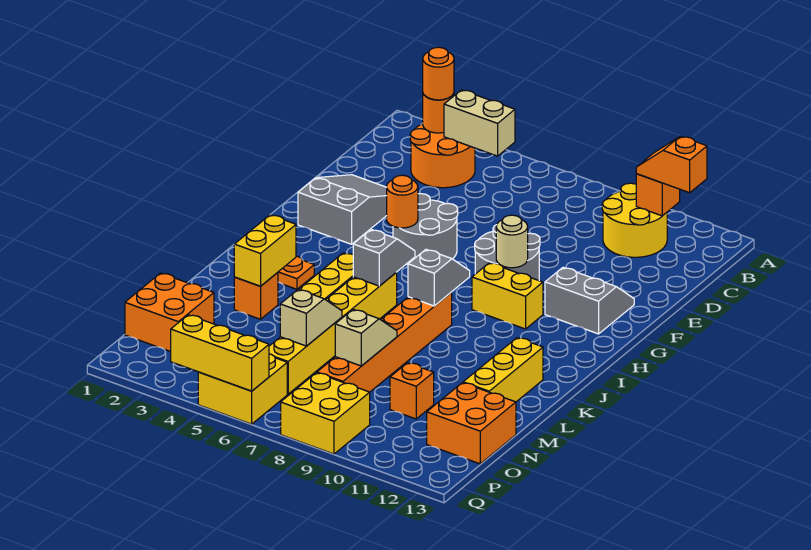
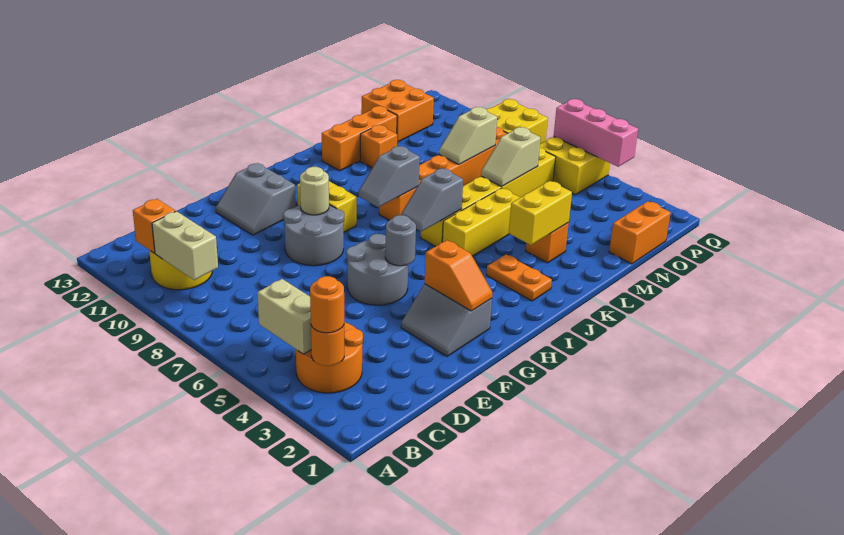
none -> tan brick B9:B10 level 2
orange slope B11:B12 level 3 top 12 -> orange slope G2:G3 level 2 top 3
grey slope E2:G3 level 1 top G -> grey slope F2:G3 level 1 top G
orange round brick G5 level 2 -> grey round brick G5 level 2
yellow brick K12:M12 level 1 -> orange brick K12:M12 level 1
orange brick N1:O2 level 1 -> orange brick N1:O1 level 1
orange brick N10 level 1 -> orange brick L11 level 1
yellow brick Q4:Q6 level 2 -> pink brick Q4:Q6 level 2

